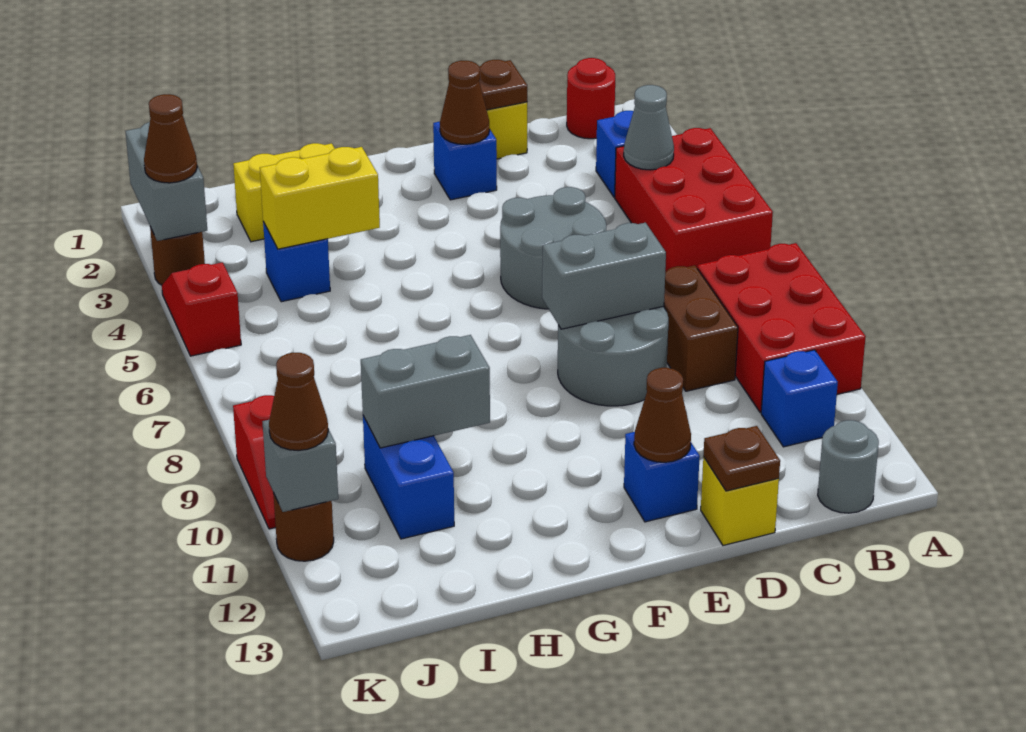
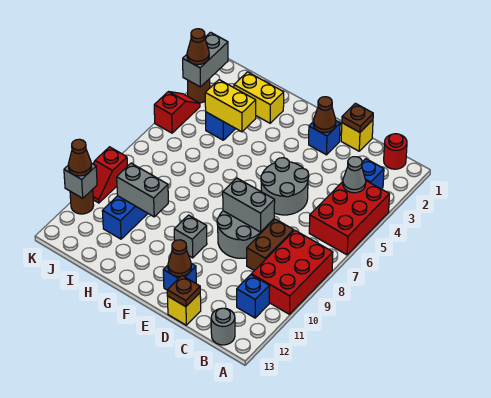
none -> grey brick F10 level 1

